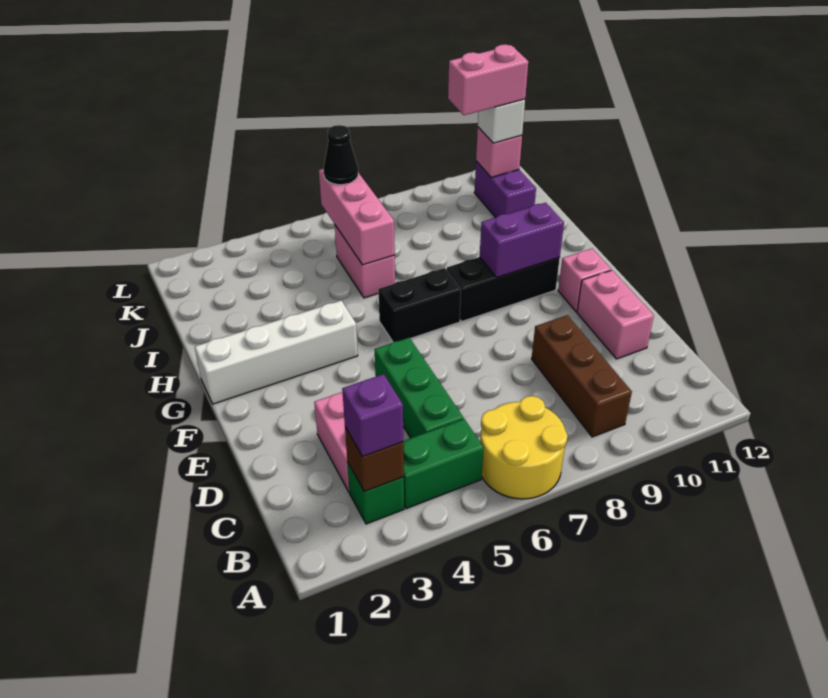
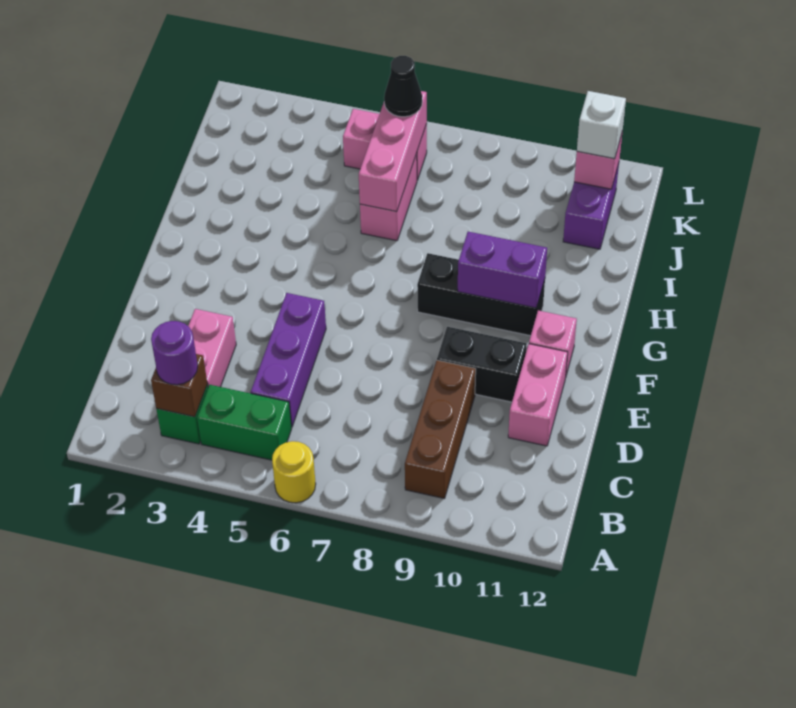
yellow round brick A6:B7 level 1 -> yellow round brick A6 level 1
purple brick B3 level 3 -> purple round brick B3 level 3
green brick C5:E5 level 1 -> purple brick C5:E5 level 1
white brick G1:G4 level 1 -> none
black brick G6:G7 level 1 -> black brick E9:E10 level 1
pink brick K10:K11 level 4 -> pink brick K5:K6 level 1

